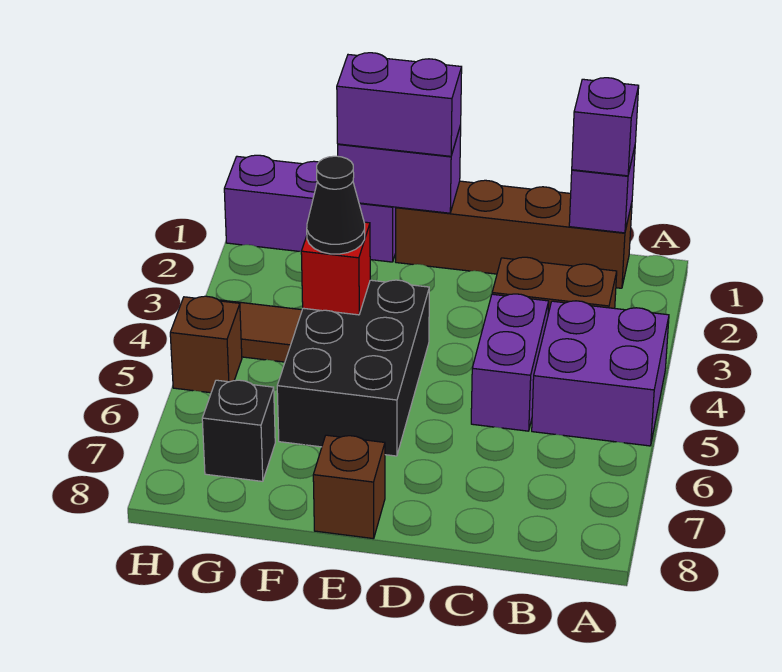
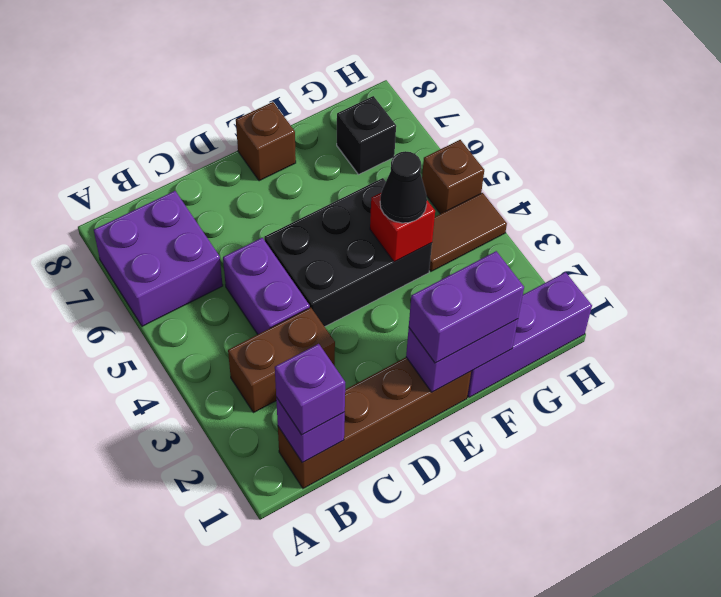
purple brick A4:B5 level 1 -> purple brick A6:B7 level 1
black brick E4:F6 level 1 -> black brick D4:F5 level 1

